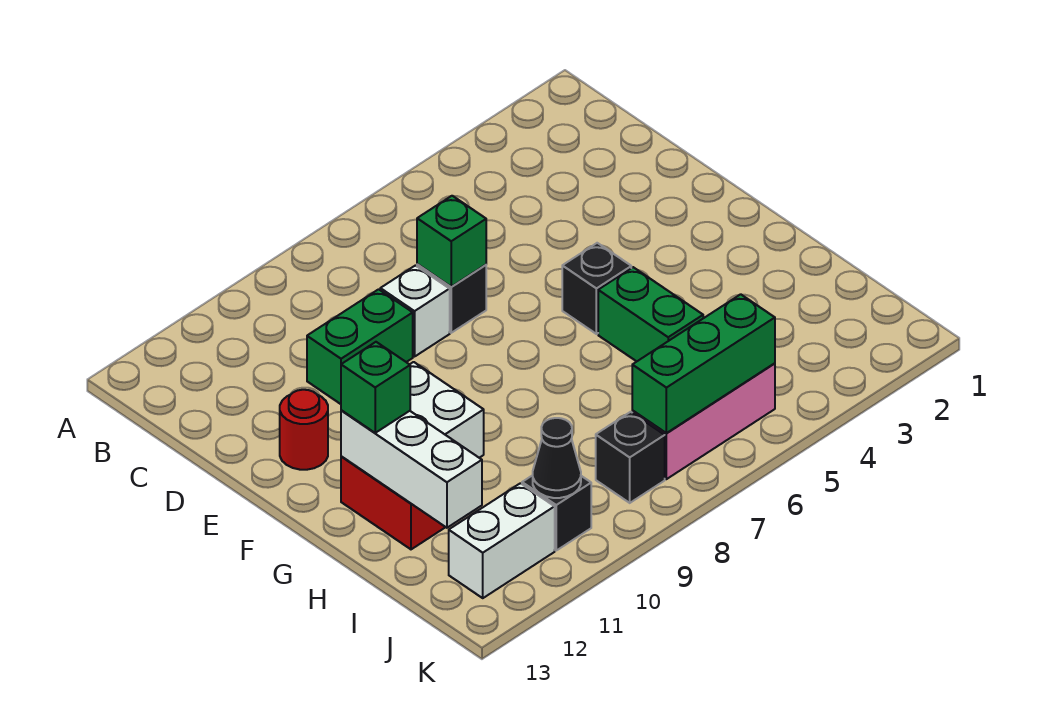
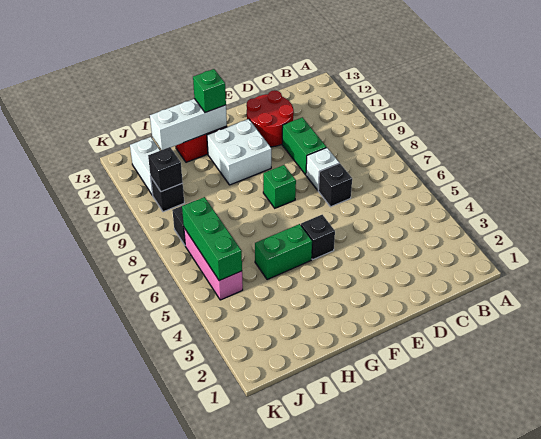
green brick D7 level 2 -> green brick F8 level 1
red round brick E12 level 1 -> red round brick D11:E12 level 1
black cone J10 level 2 -> black brick J10 level 2

